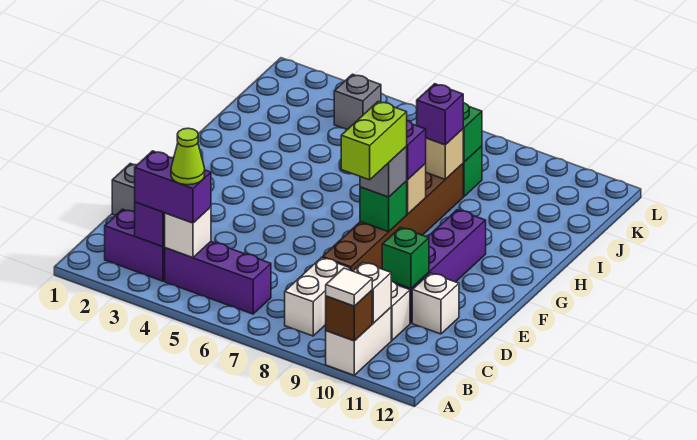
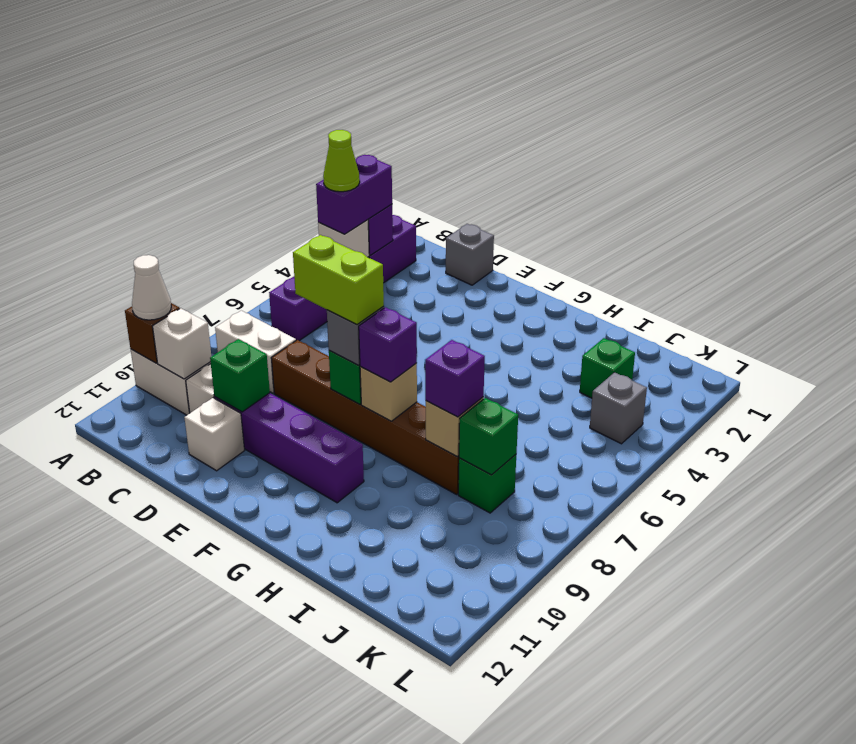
white tile A10 level 3 -> white cone A10 level 3
none -> green brick J3 level 1

